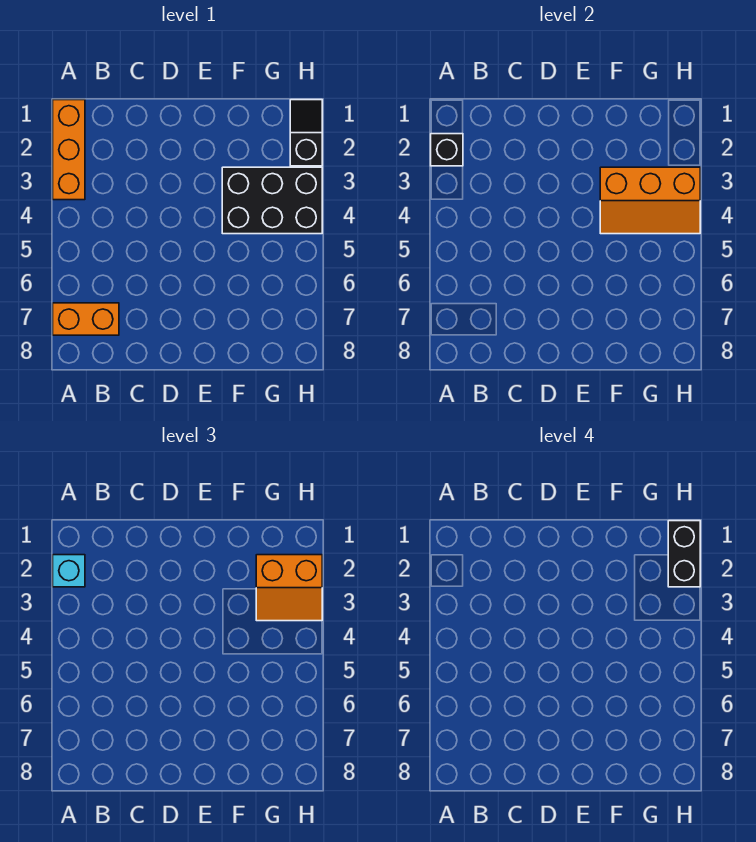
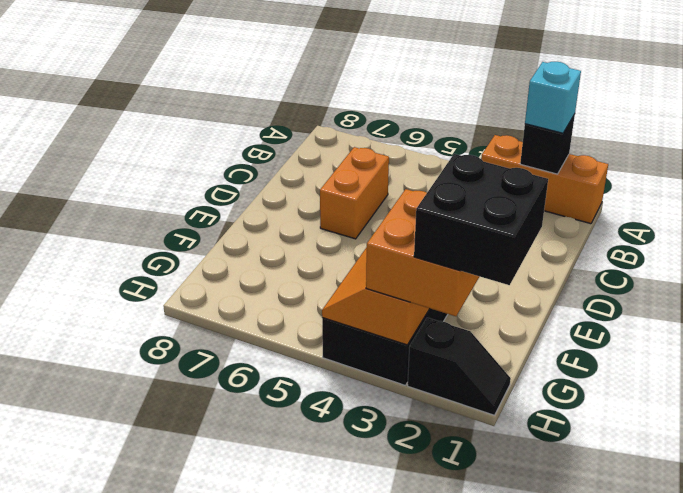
orange brick A7:B7 level 1 -> orange brick C6:D6 level 1
orange slope G2:H3 level 3 top 2 -> orange brick G2:H3 level 3
black brick H1:H2 level 4 -> black brick G1:H2 level 4

